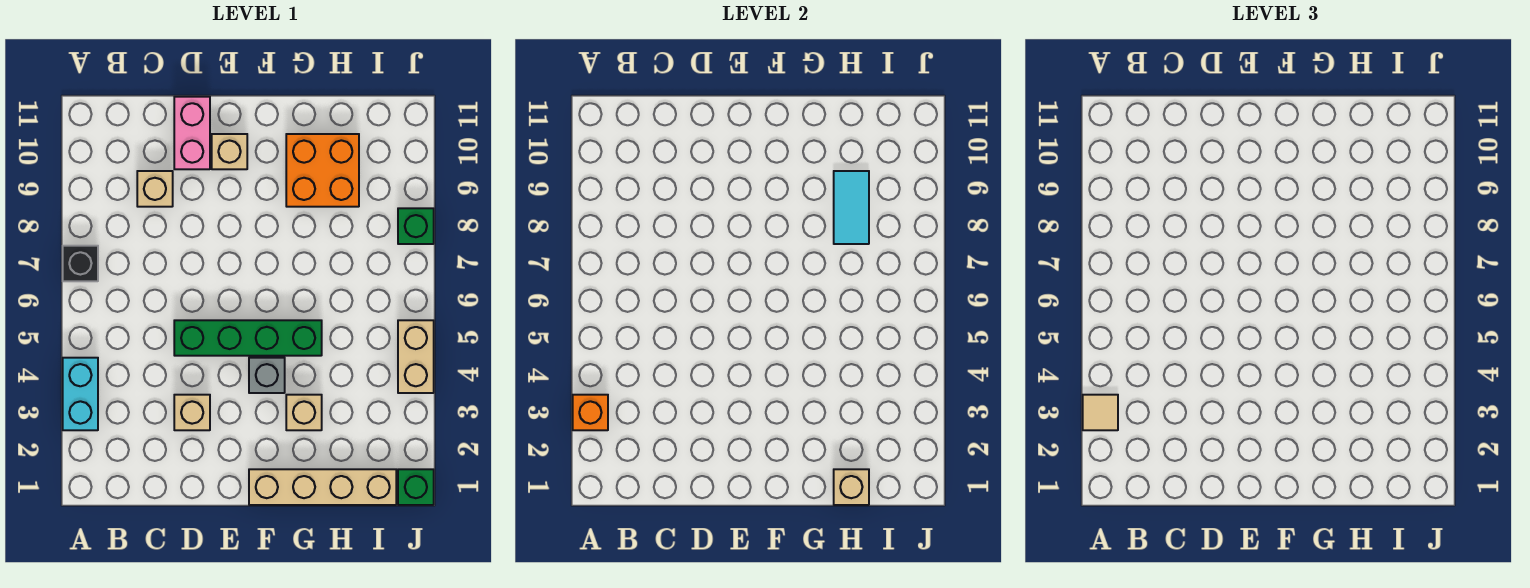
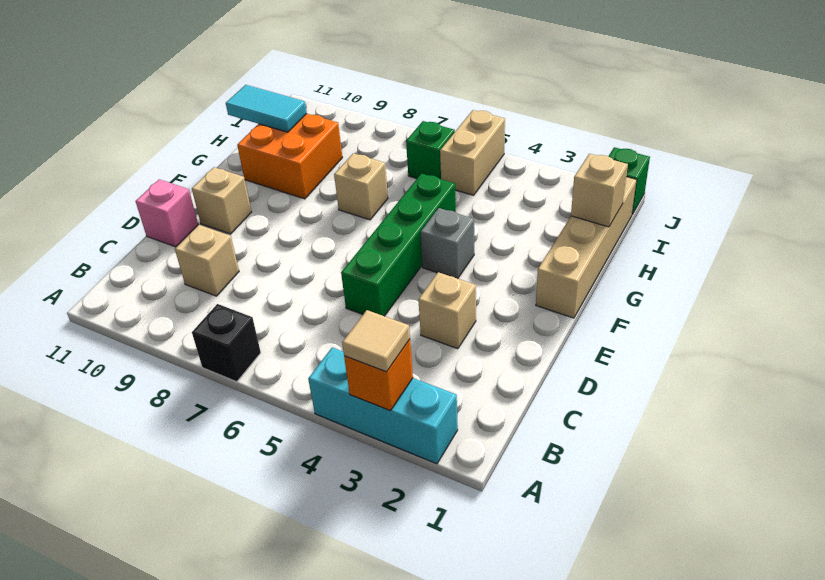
cyan brick A3:A4 level 1 -> cyan brick A2:A4 level 1
pink brick D10:D11 level 1 -> pink brick D11 level 1
tan brick G3 level 1 -> tan brick G7 level 1
cyan tile H8:H9 level 2 -> cyan tile H10:H11 level 2
tan brick J4:J5 level 1 -> tan brick I5:J5 level 1
green brick J8 level 1 -> green brick I6 level 1

